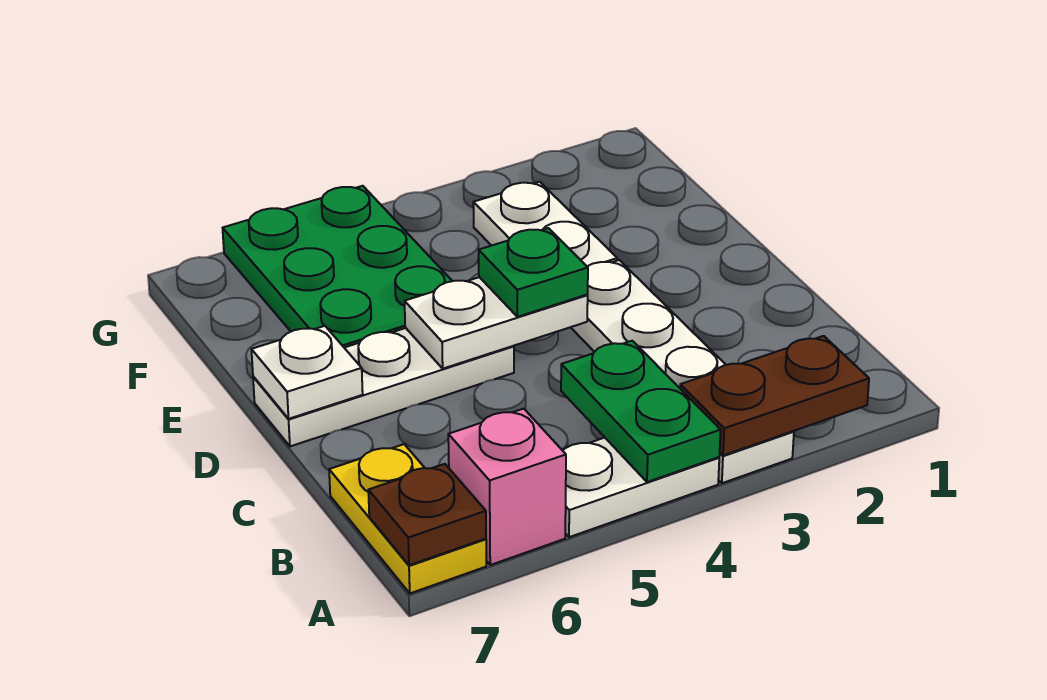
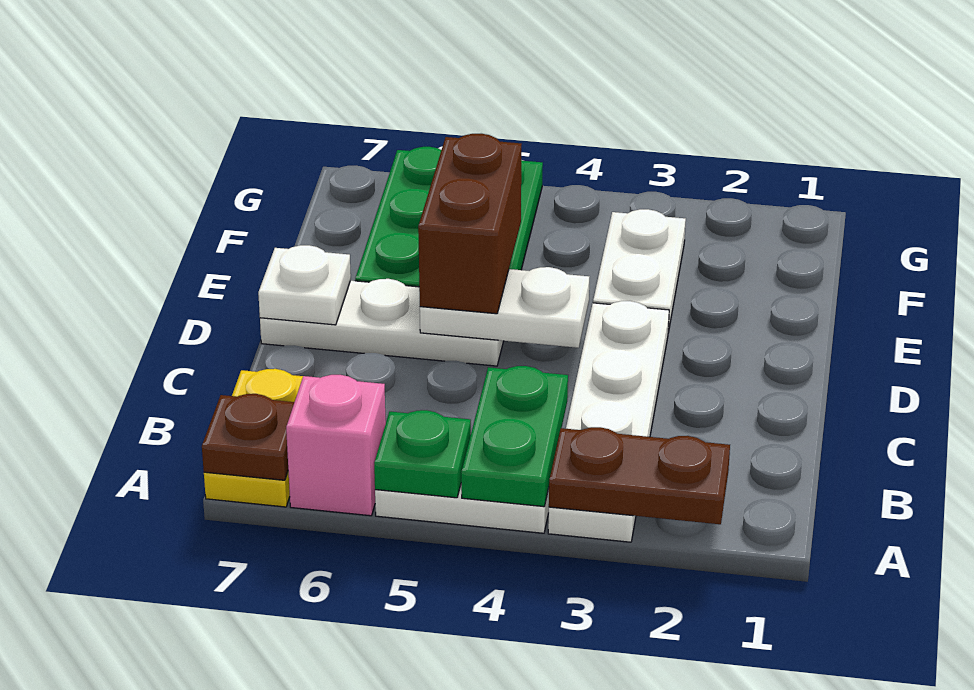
green plate D4 level 3 -> green plate A5 level 2
none -> brown brick D5:E5 level 3

